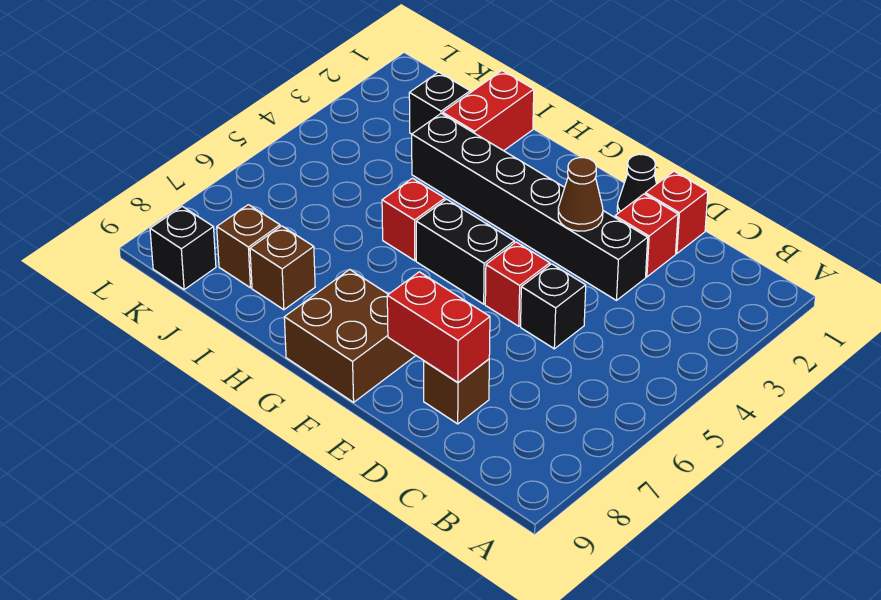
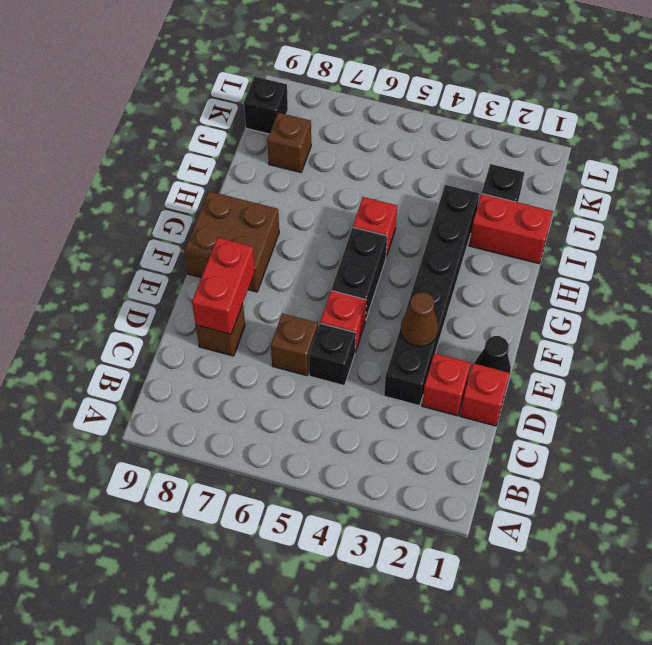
brown brick I8 level 1 -> brown brick D6 level 1

